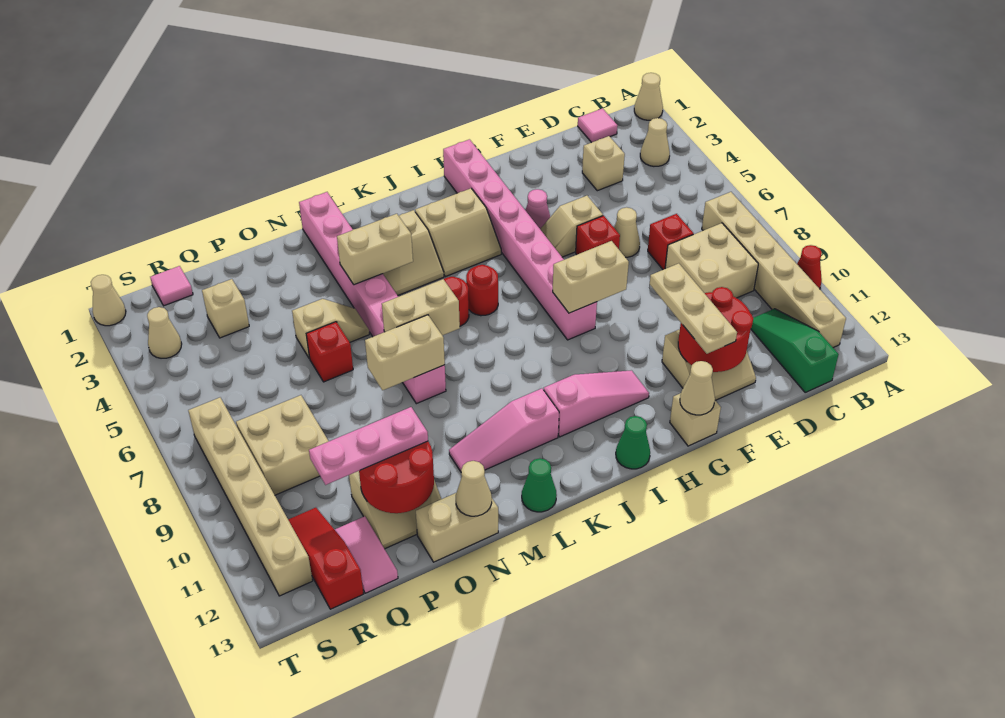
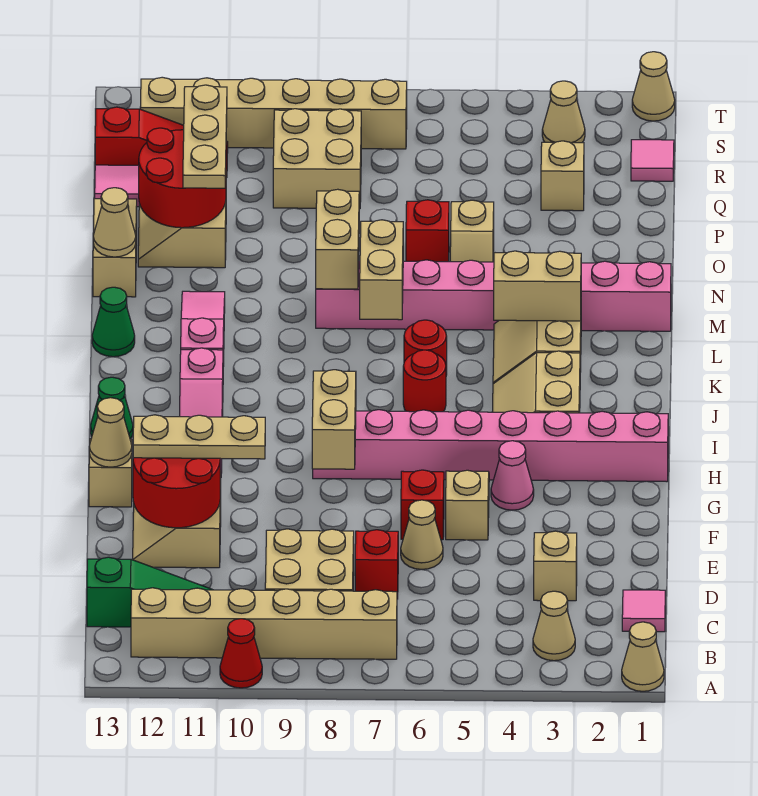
tan brick L4:M4 level 2 -> tan brick L3:L4 level 2
pink plate O11:Q11 level 3 -> tan plate O11:Q11 level 3

